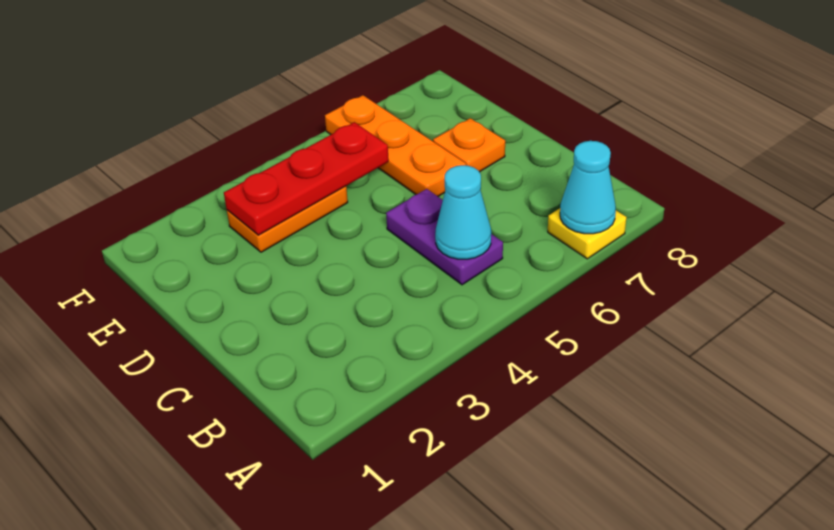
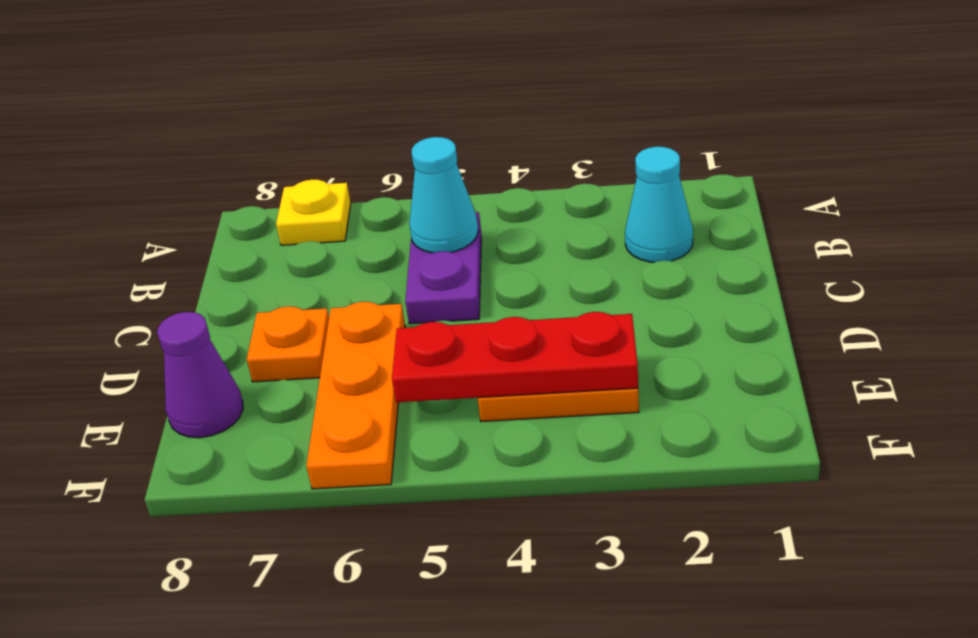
cyan cone A7 level 2 -> cyan cone B2 level 1
none -> purple cone E8 level 1

